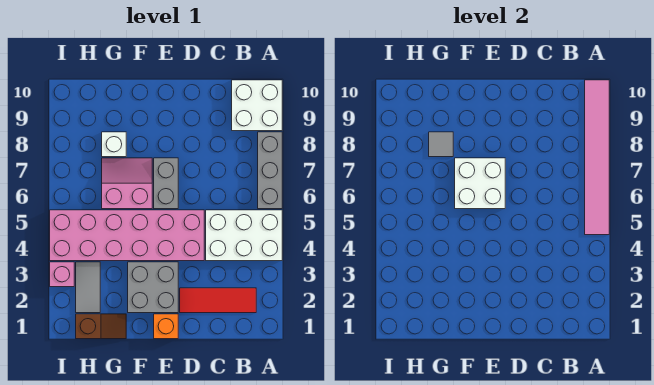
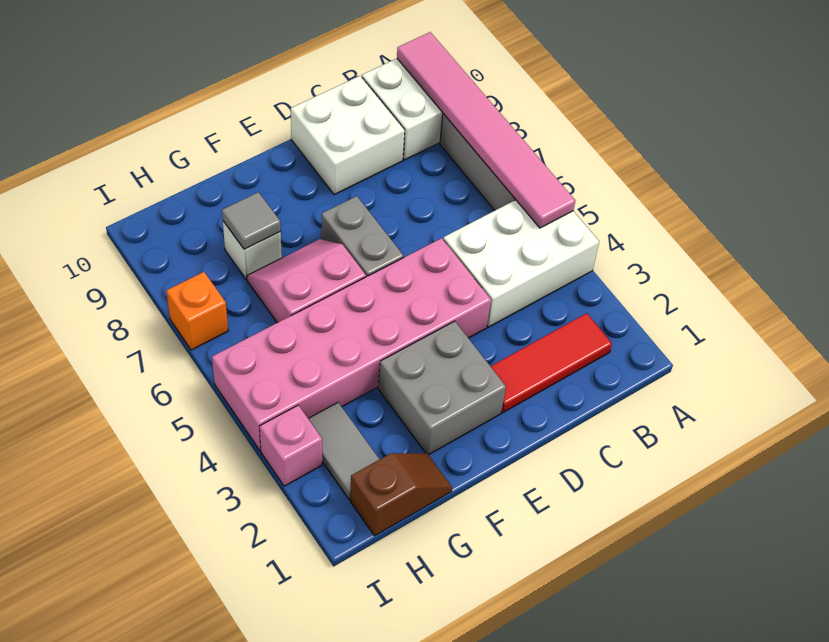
orange brick E1 level 1 -> orange brick I7 level 1
white brick E6:F7 level 2 -> white brick C9:D10 level 1

